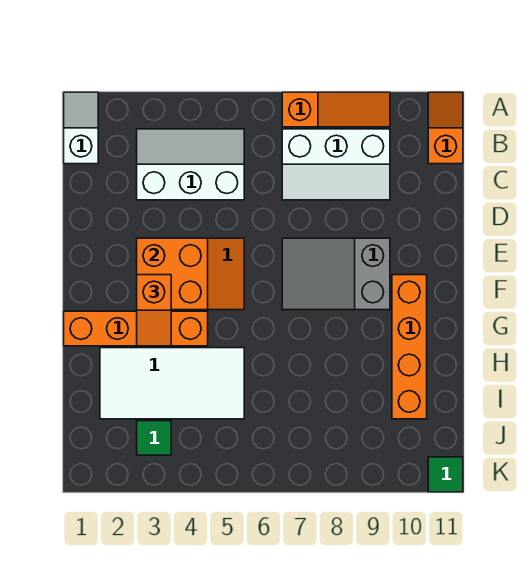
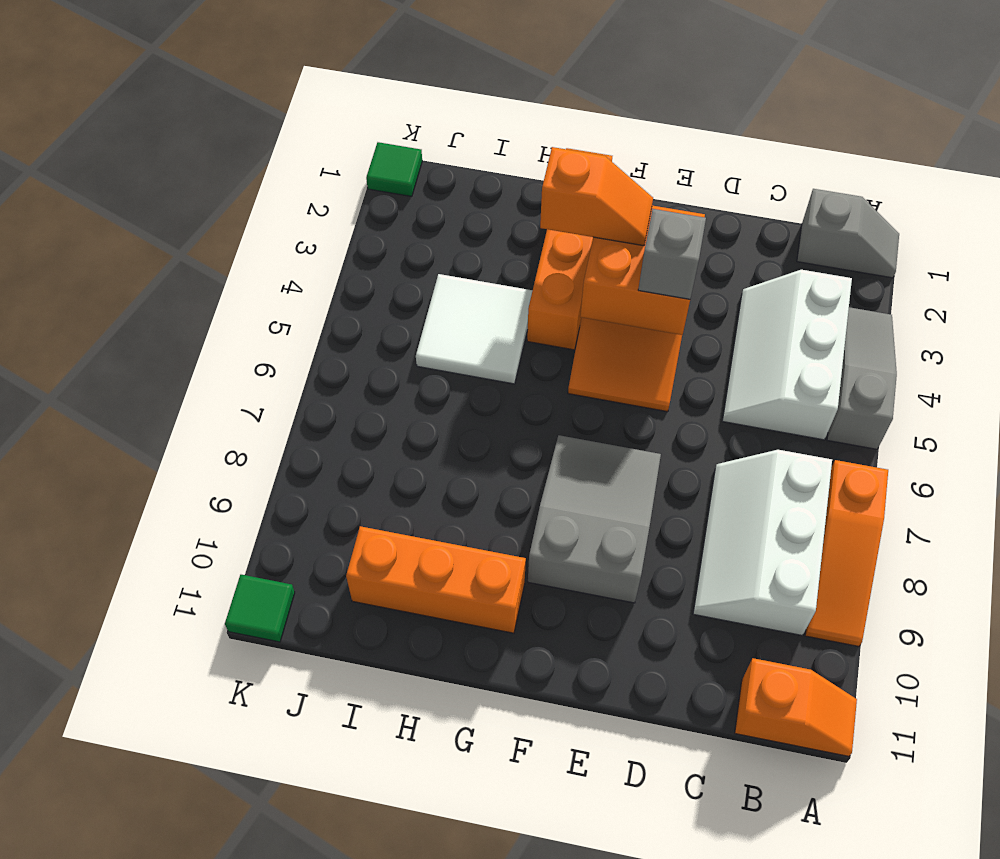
white slope A1:B1 level 1 top B -> grey slope A1:B1 level 1 top B
none -> grey slope A3:A5 level 1 top 5
white slope B3:C5 level 1 top C -> white slope B3:C5 level 1 top B
none -> grey brick E4 level 3
orange slope F3:G3 level 3 top F -> orange slope F3:G3 level 3 top G
orange brick F10:I10 level 1 -> orange brick G10:I10 level 1
white tile H2:I5 level 1 -> white tile H4:I5 level 1
green tile J3 level 1 -> green tile K1 level 1

